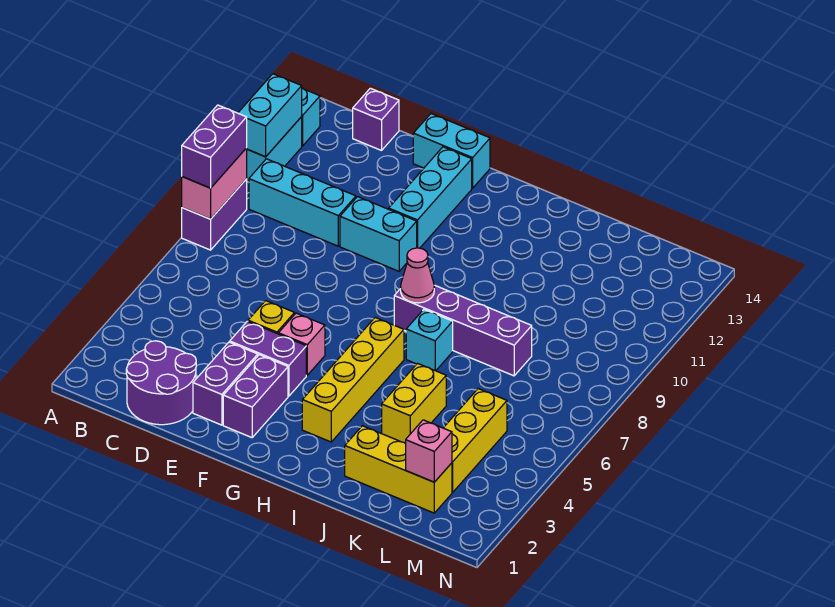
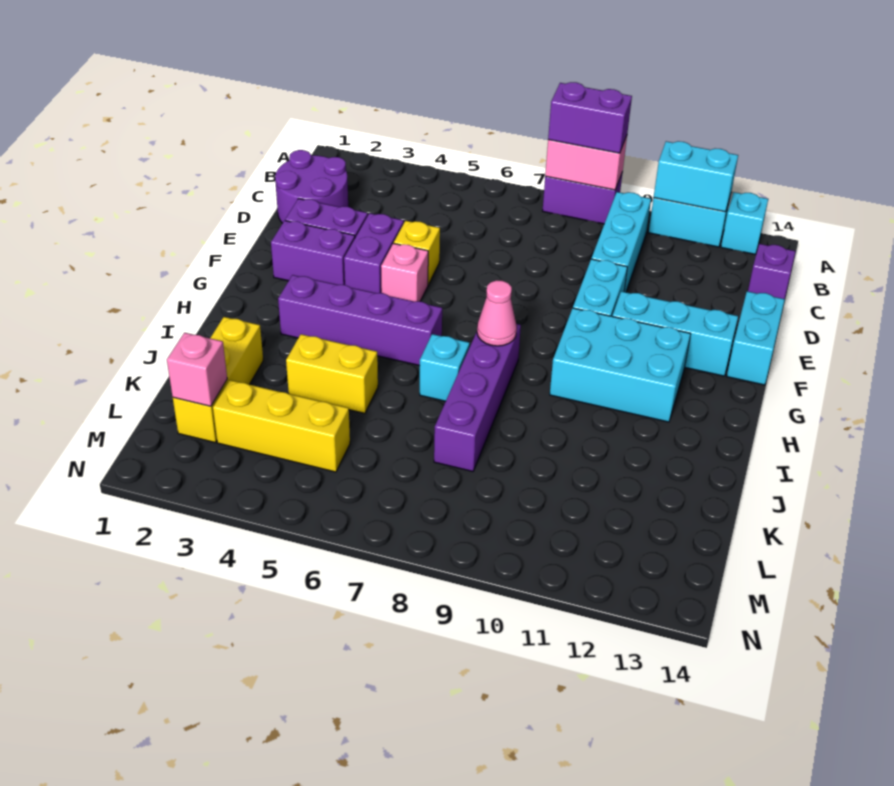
none -> cyan brick G10:H12 level 1
yellow brick H3:H6 level 1 -> purple brick H3:H6 level 1

